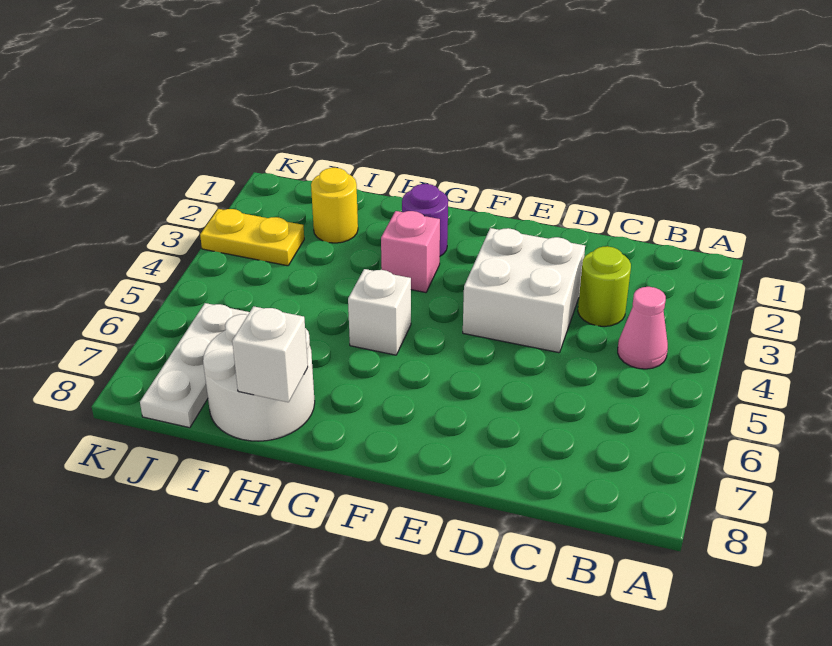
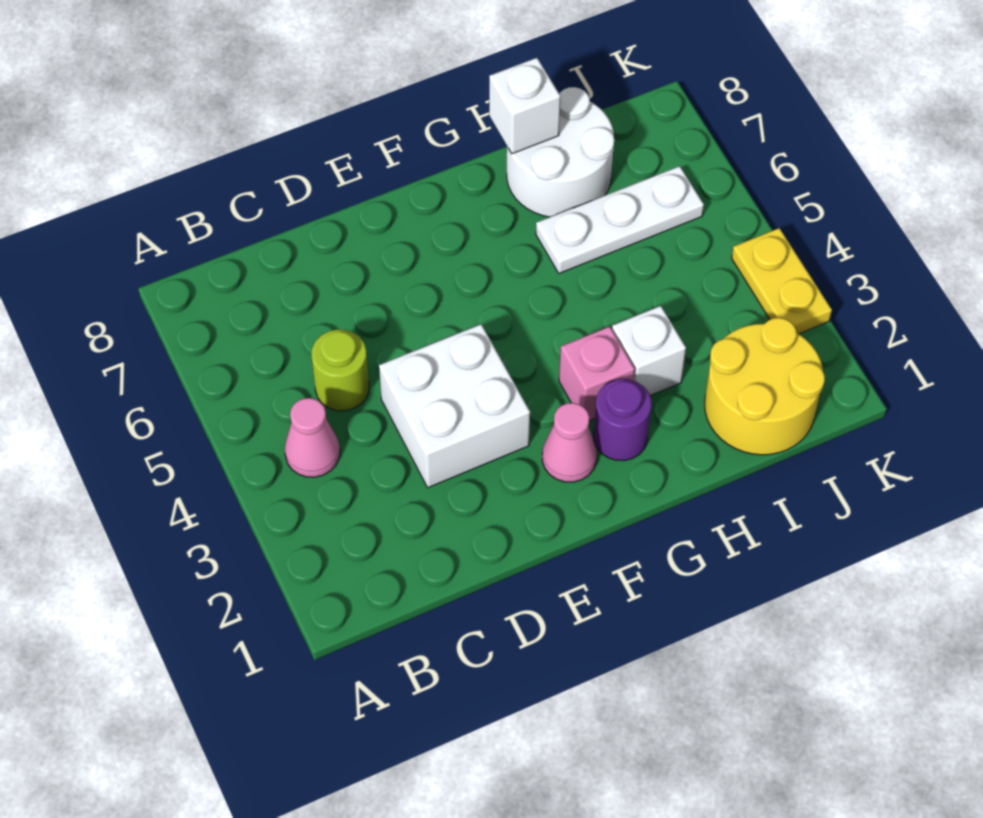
lime round brick C3 level 1 -> lime round brick C5 level 1
none -> pink cone F2 level 1
white brick G5 level 1 -> white brick H3 level 1
yellow round brick I2 level 1 -> yellow round brick I1:J2 level 1
yellow plate J3:K3 level 1 -> yellow plate K3:K4 level 1
white plate J6:J8 level 1 -> white plate H6:J6 level 1

